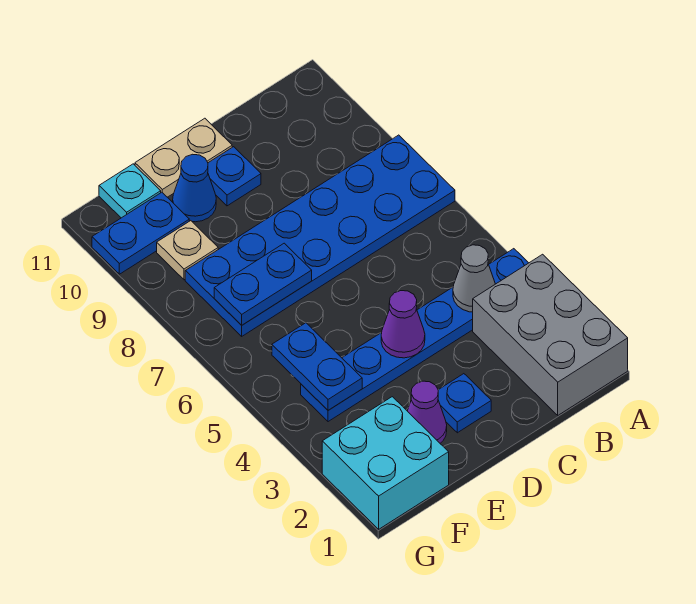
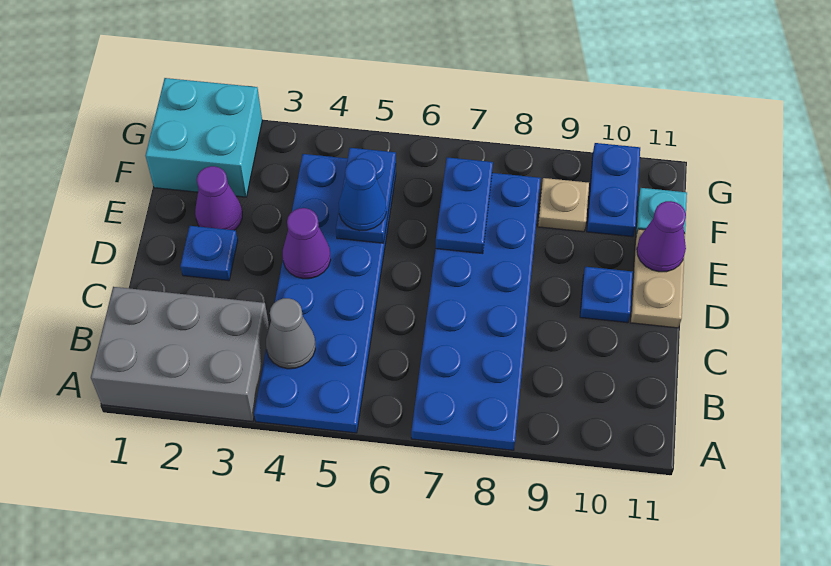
blue plate A4:F4 level 1 -> blue plate A4:F5 level 1
blue cone E10 level 1 -> blue cone E5 level 3
none -> purple cone E11 level 2
blue plate F4:F5 level 2 -> blue plate E5:F5 level 2

